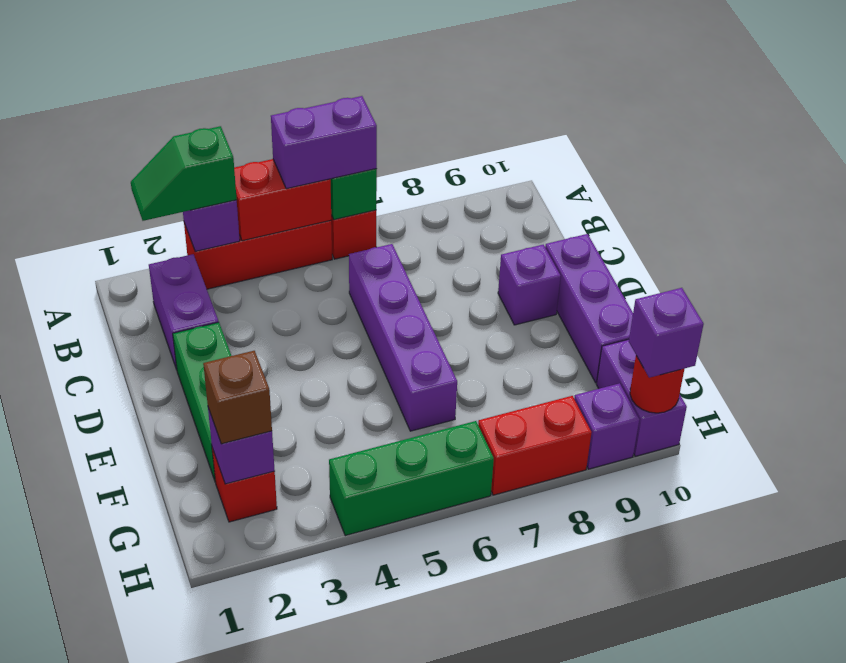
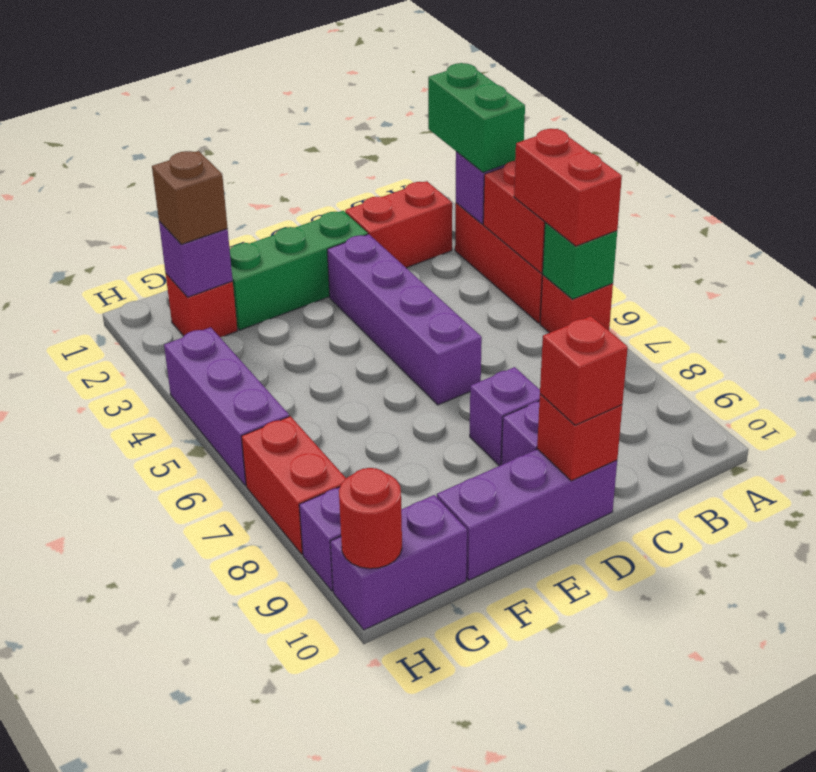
green slope A2:A3 level 3 top 3 -> green brick A2:A3 level 3
purple brick A5:A6 level 3 -> red brick A5:A6 level 3
purple brick B2:C2 level 1 -> red brick B2:C2 level 1
purple brick C6:F6 level 1 -> purple brick D3:D6 level 1
none -> red brick D10 level 2
none -> red brick D10 level 3
green brick H4:H6 level 1 -> purple brick H4:H6 level 1
purple brick H10 level 3 -> purple brick D8 level 1

